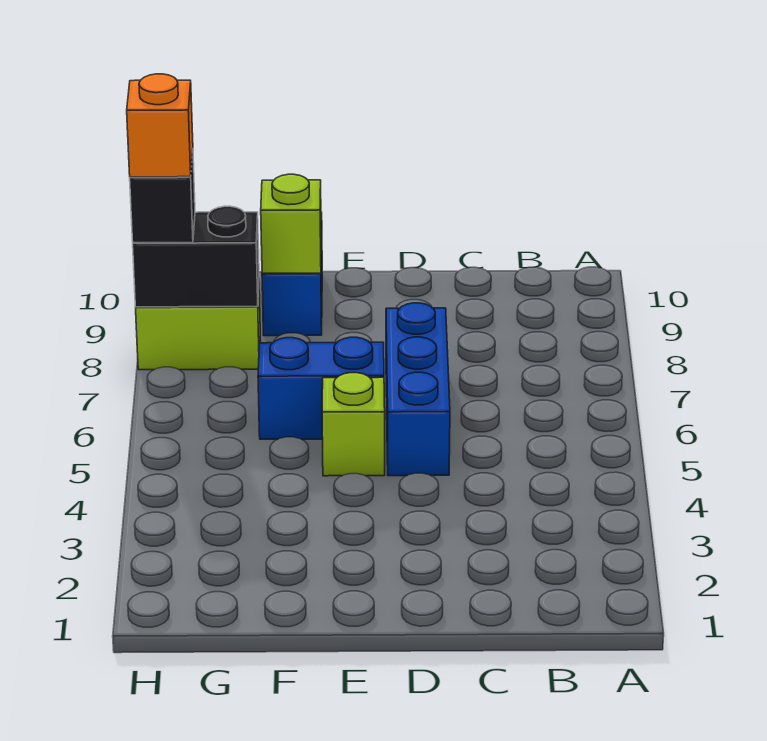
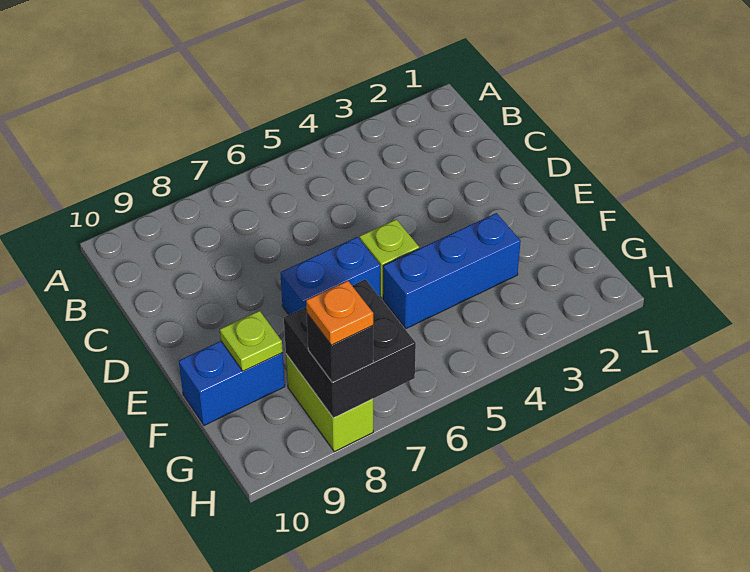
blue brick D5:D7 level 1 -> blue brick F3:F5 level 1
blue brick E6:F6 level 1 -> blue brick E6:E7 level 1
lime brick F9 level 2 -> lime plate F9 level 2
black brick G8:H8 level 2 -> black brick G7:H8 level 2
orange brick H8 level 4 -> orange plate H8 level 4

